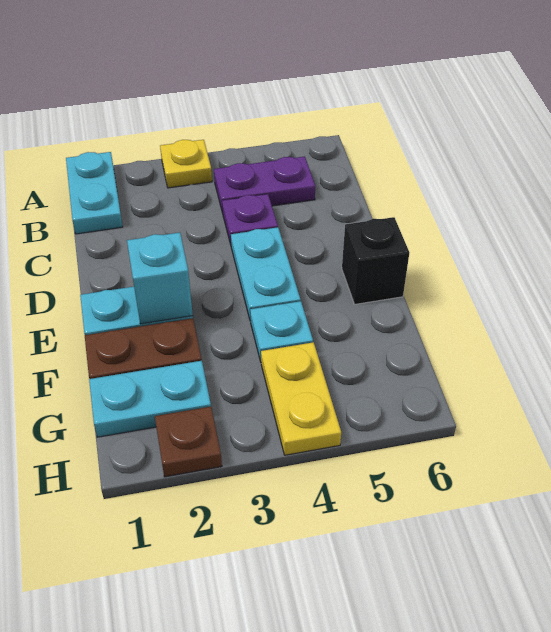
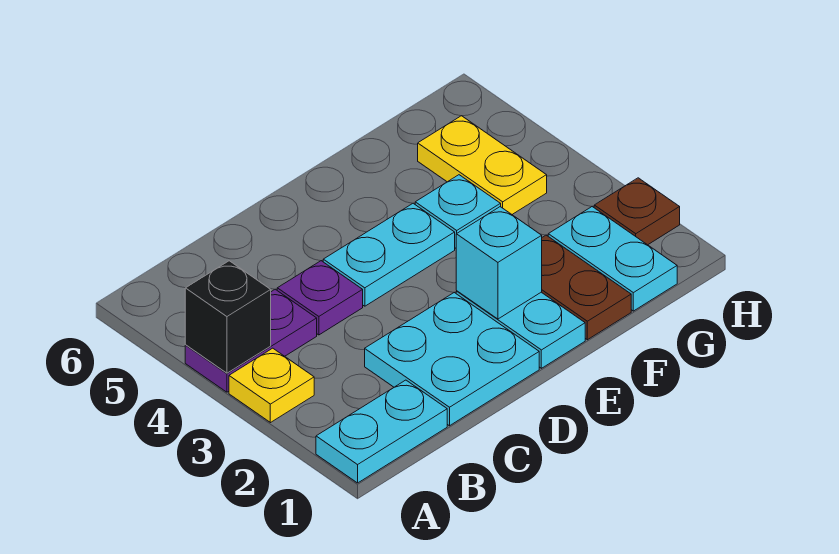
purple plate B4:B5 level 1 -> purple plate A4:B4 level 1
none -> cyan plate C1:D2 level 1
black brick E6 level 1 -> black brick A4 level 2
yellow plate G4:H4 level 1 -> yellow plate G4:G5 level 1

